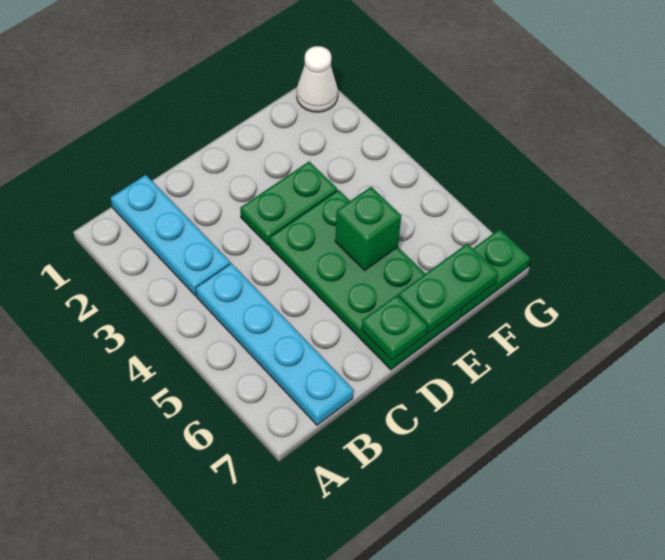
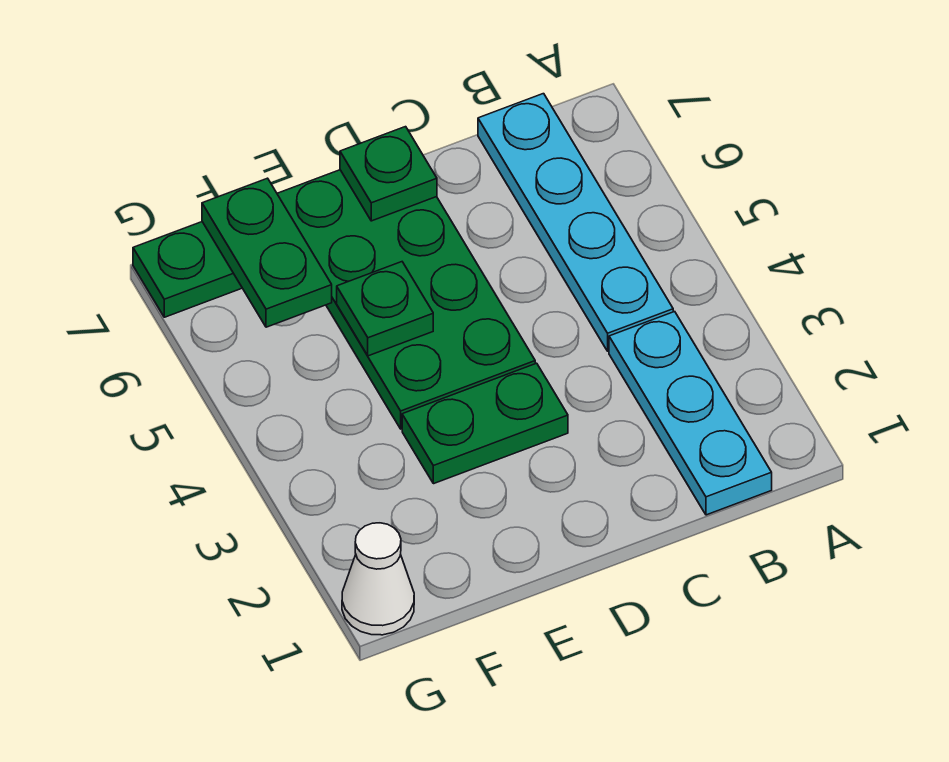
green brick E5 level 2 -> green plate E5 level 2
green plate E7:F7 level 2 -> green plate F6:F7 level 2

